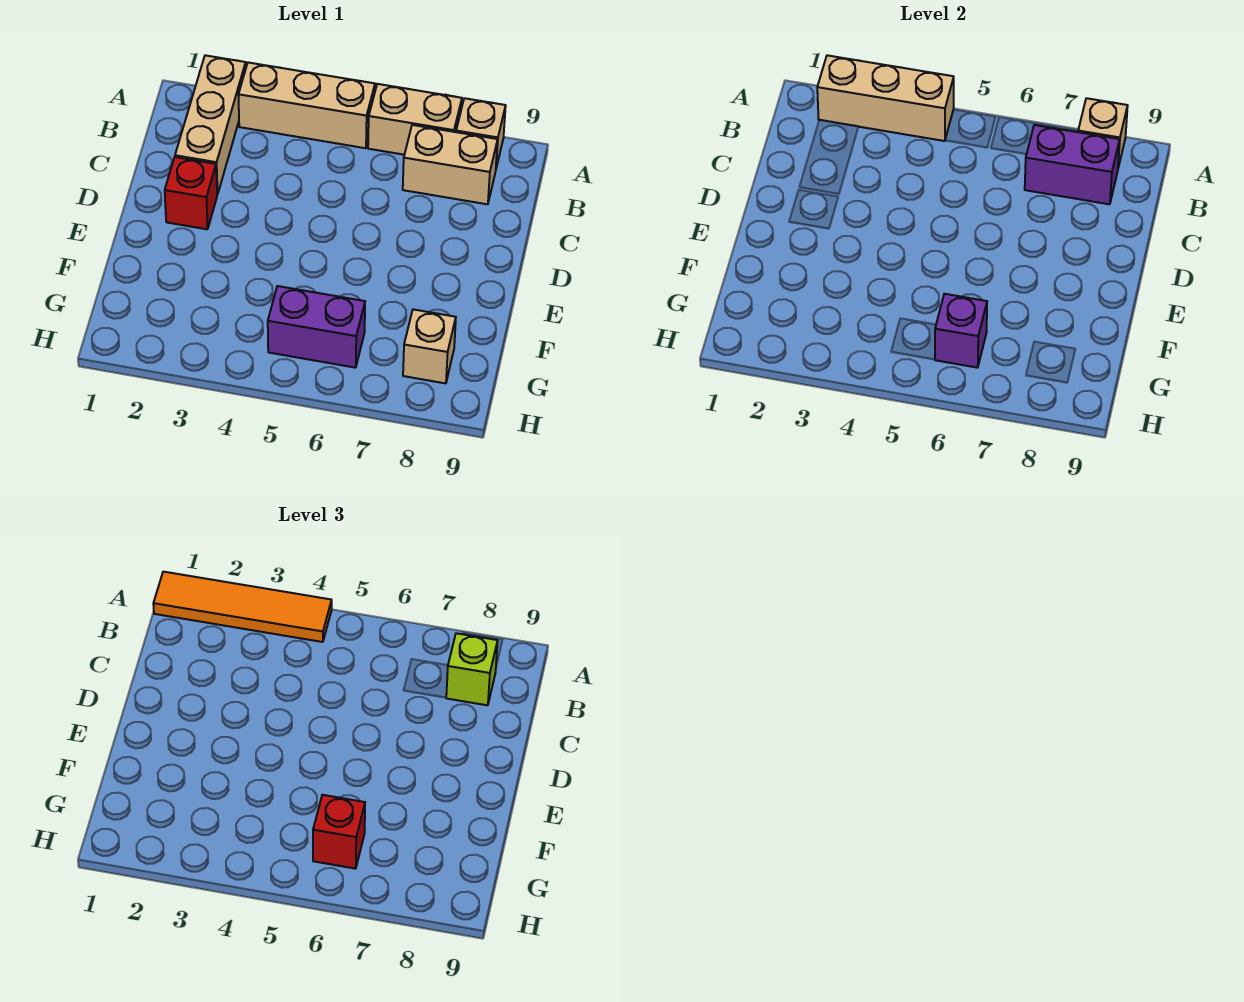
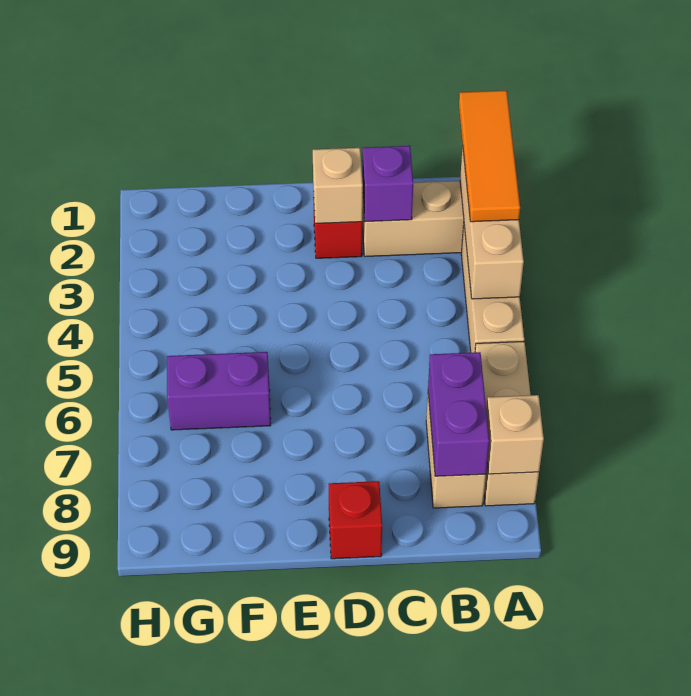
orange tile A1:A4 level 3 -> orange tile A1:A3 level 3
lime brick B8 level 3 -> none
purple brick G5:G6 level 1 -> purple brick F6:G6 level 1
purple brick G6 level 2 -> purple brick C2 level 2
red brick G6 level 3 -> red brick D9 level 1
tan brick G8 level 1 -> tan brick D2 level 2

